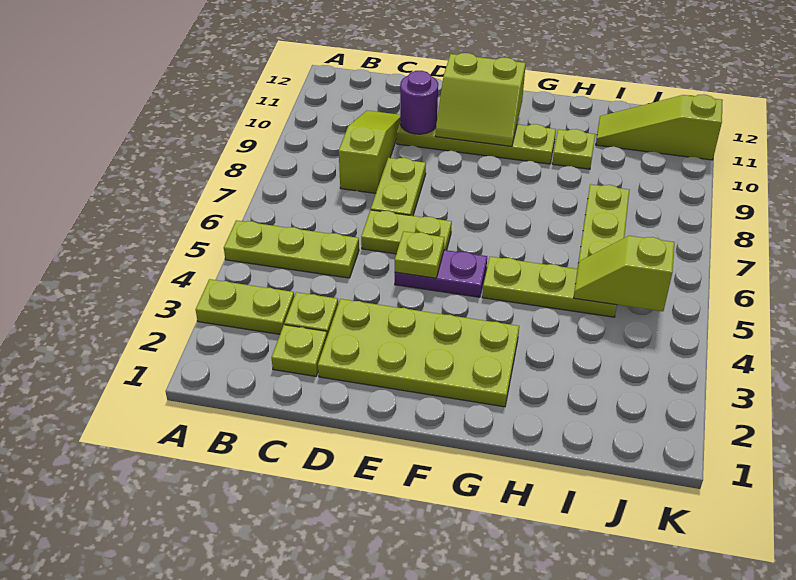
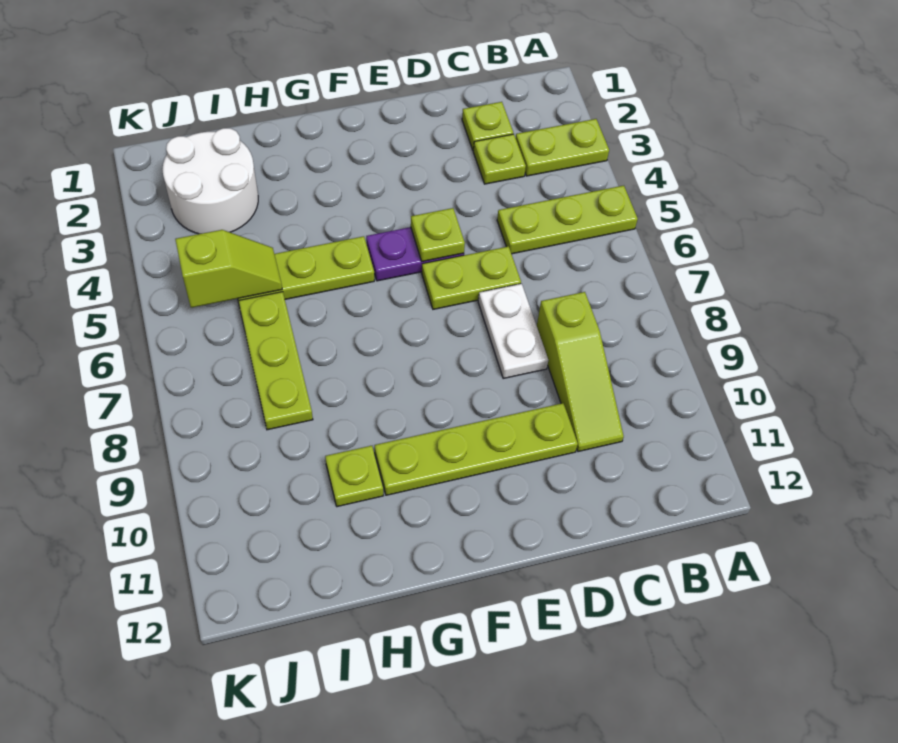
lime plate D2:G3 level 1 -> none
lime plate D7:D8 level 1 -> white plate D7:D8 level 1
purple round brick D10 level 2 -> none
lime slope E10:F11 level 2 top 11 -> none
none -> white round brick I2:J3 level 1
lime slope I11:K11 level 1 top K -> none

